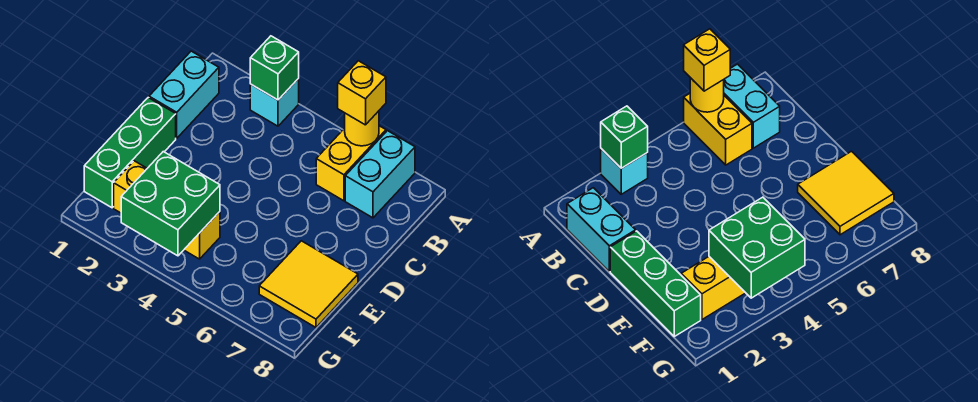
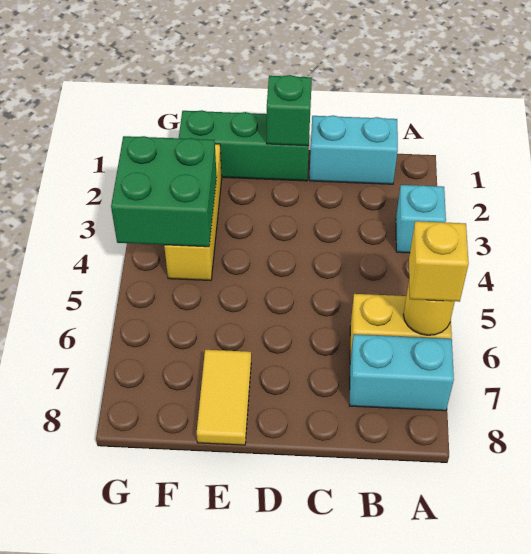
green brick A3 level 2 -> green brick D1 level 2
yellow tile E7:F8 level 1 -> yellow tile E7:E8 level 1

